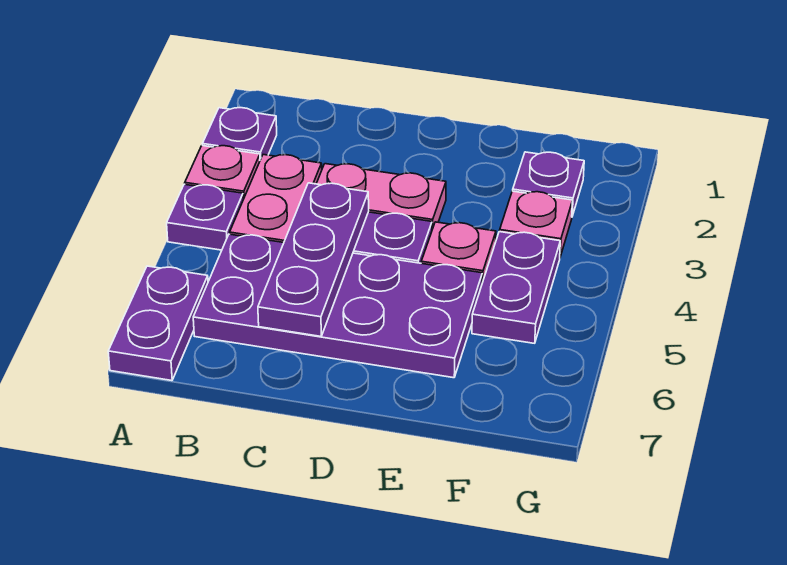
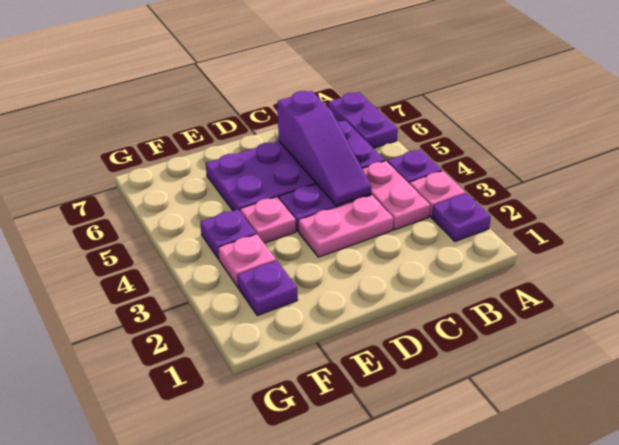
purple plate C4:C6 level 2 -> purple slope C4:C6 level 2 top 6
purple plate F4:F5 level 1 -> purple plate F4 level 1

